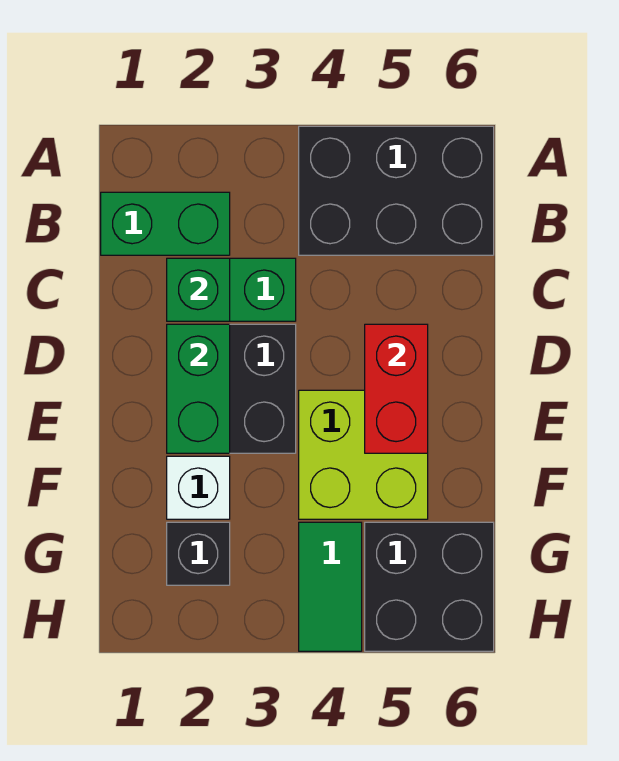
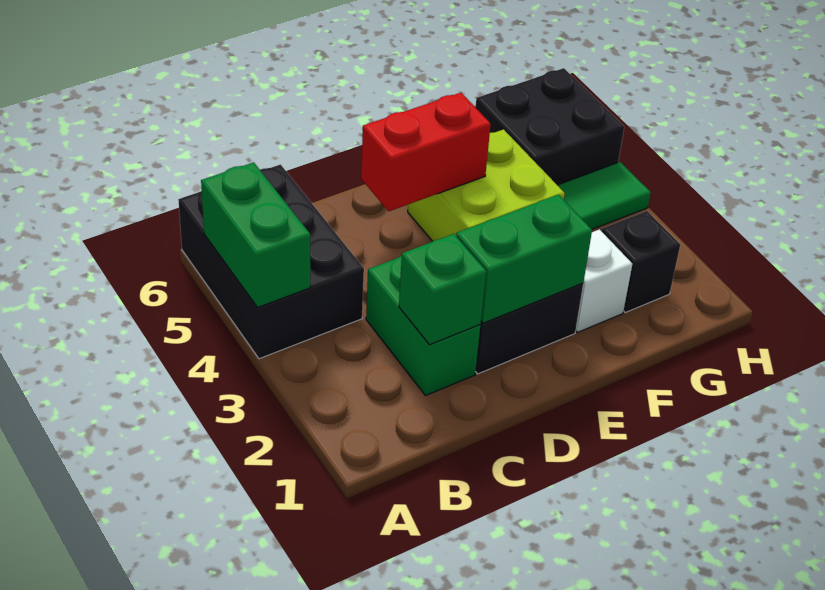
green brick B1:B2 level 1 -> green brick A4:A5 level 2

